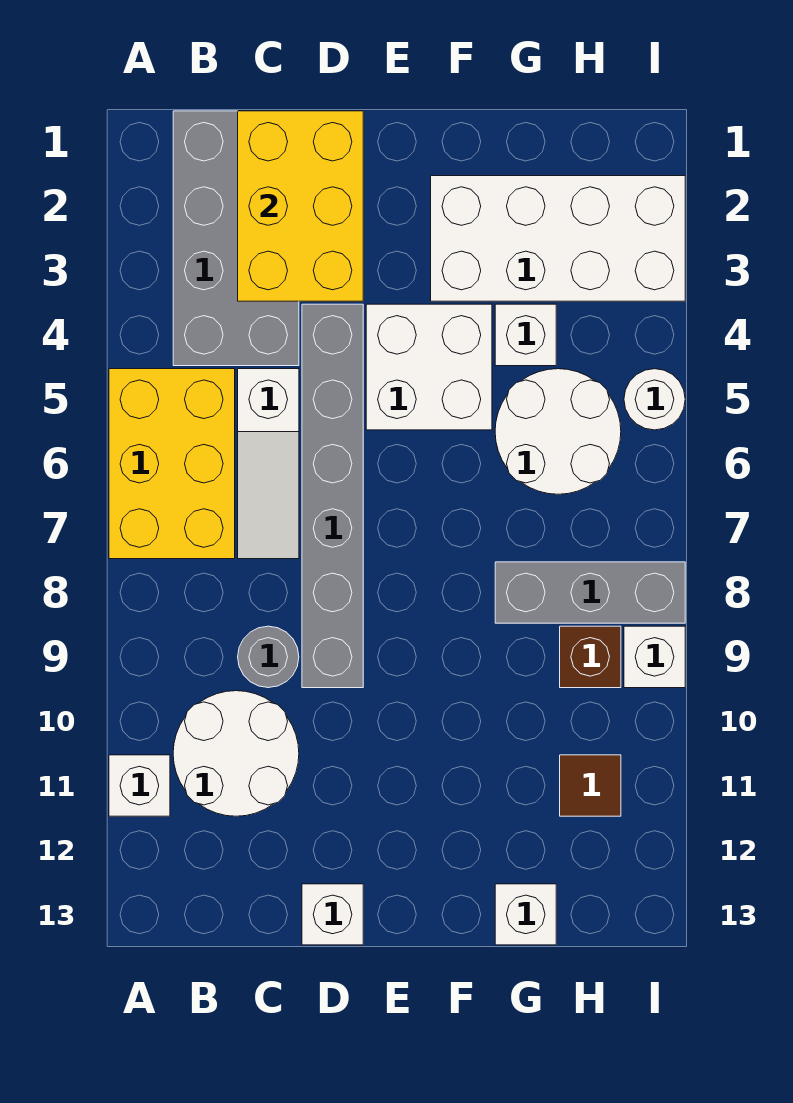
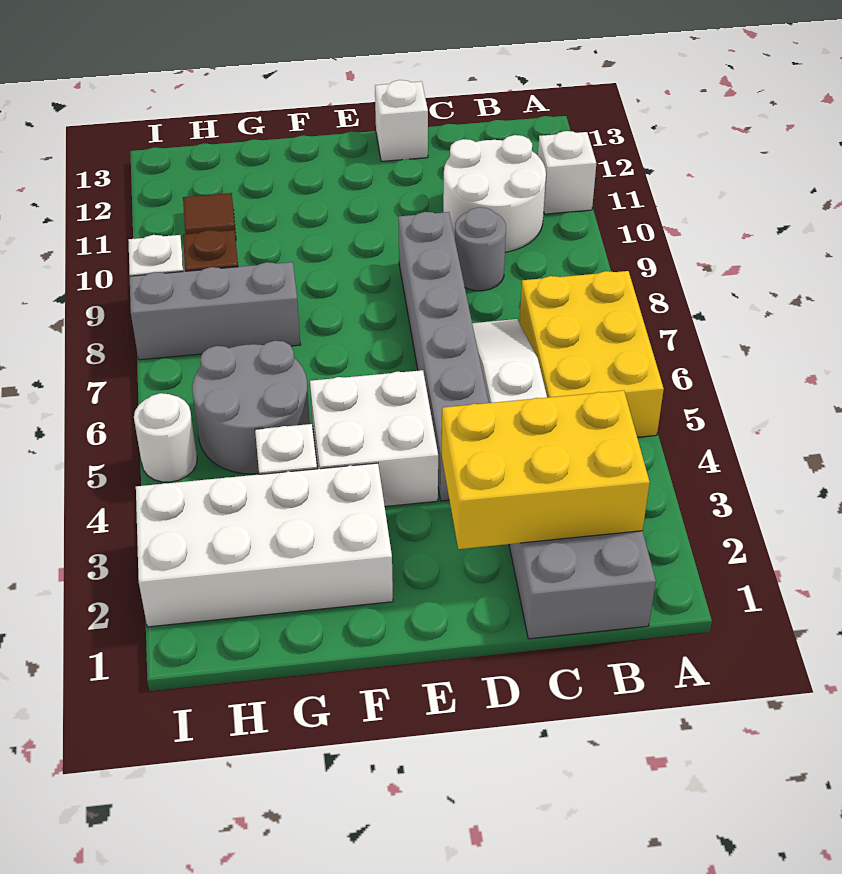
yellow brick C1:D3 level 2 -> yellow brick B2:D3 level 2
white round brick G5:H6 level 1 -> grey round brick G5:H6 level 1
white brick G13 level 1 -> none

